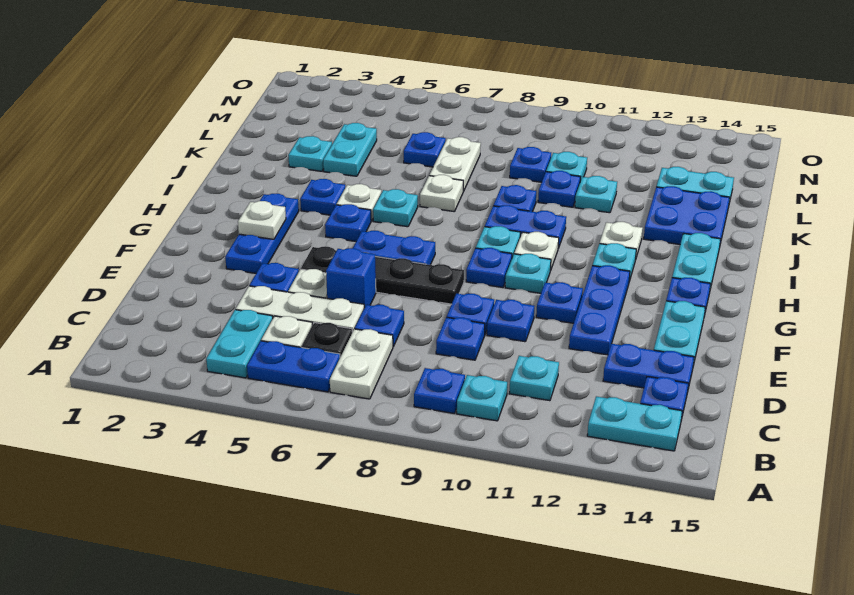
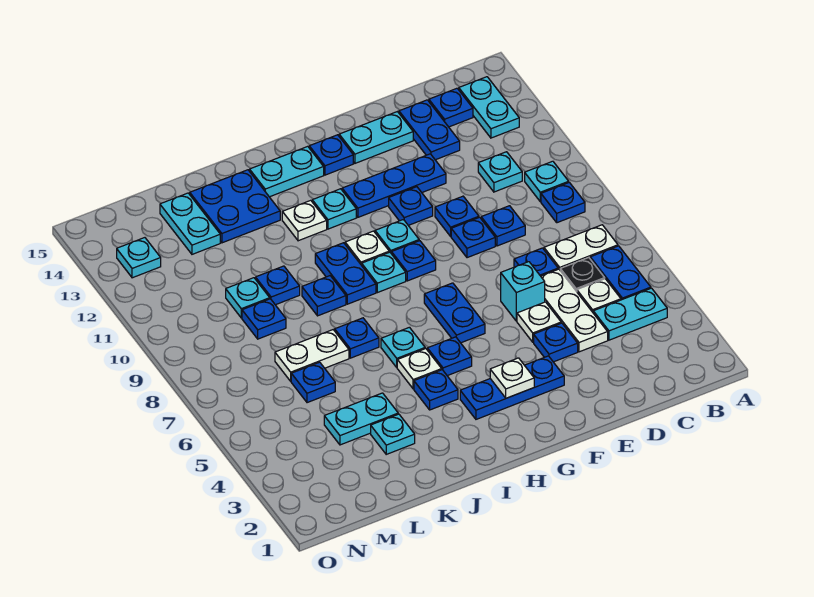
blue brick E6 level 1 -> cyan brick E6 level 1
black plate F5:F8 level 1 -> none
white plate J7 level 1 -> blue plate J7 level 1
cyan plate K11 level 1 -> cyan plate N13 level 1

